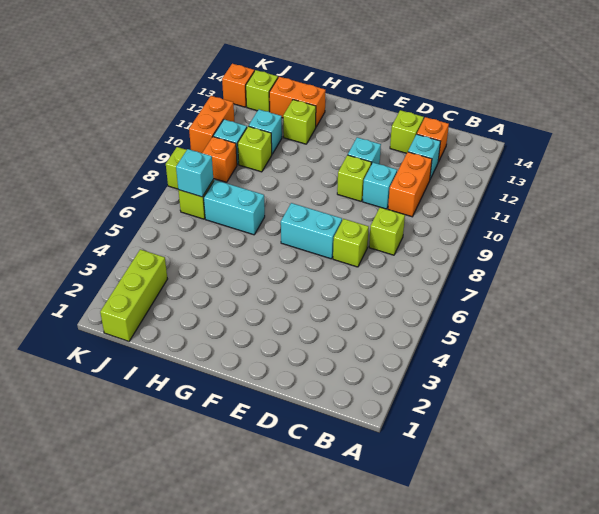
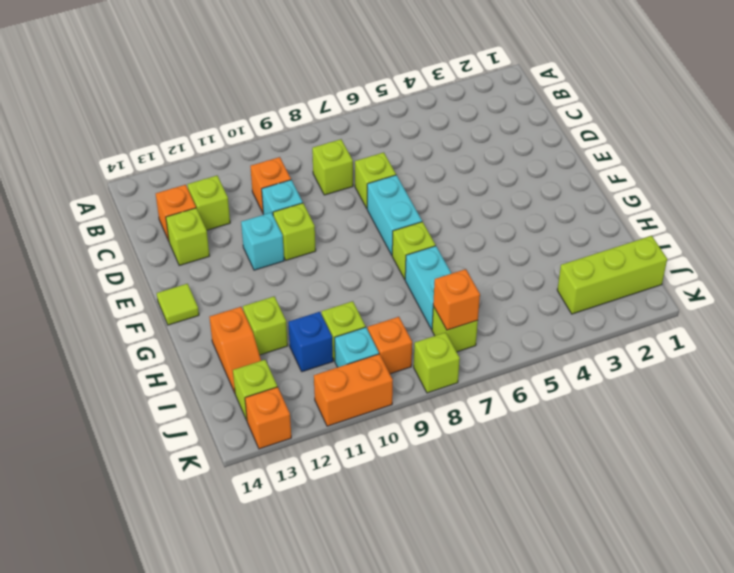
orange brick C10:C11 level 1 -> orange brick C10 level 1
cyan brick C12 level 1 -> lime brick C12 level 1
none -> lime tile F14 level 1
none -> lime brick G7 level 1
orange brick H13:I13 level 1 -> orange slope H13:I13 level 1 top H
cyan brick I11 level 1 -> blue brick I11 level 1
cyan brick J7 level 2 -> orange brick J7 level 2

